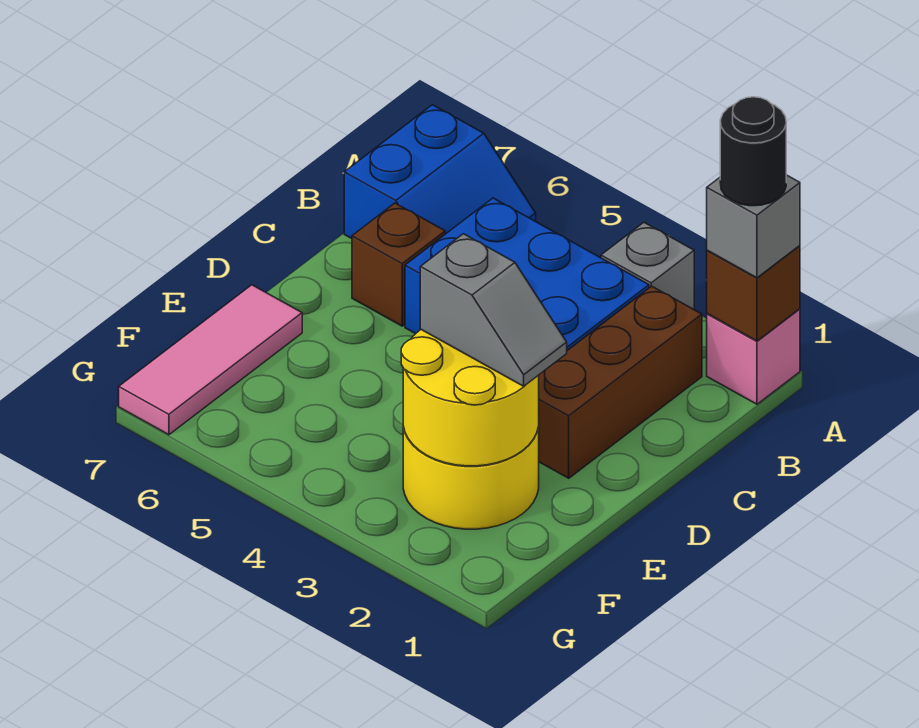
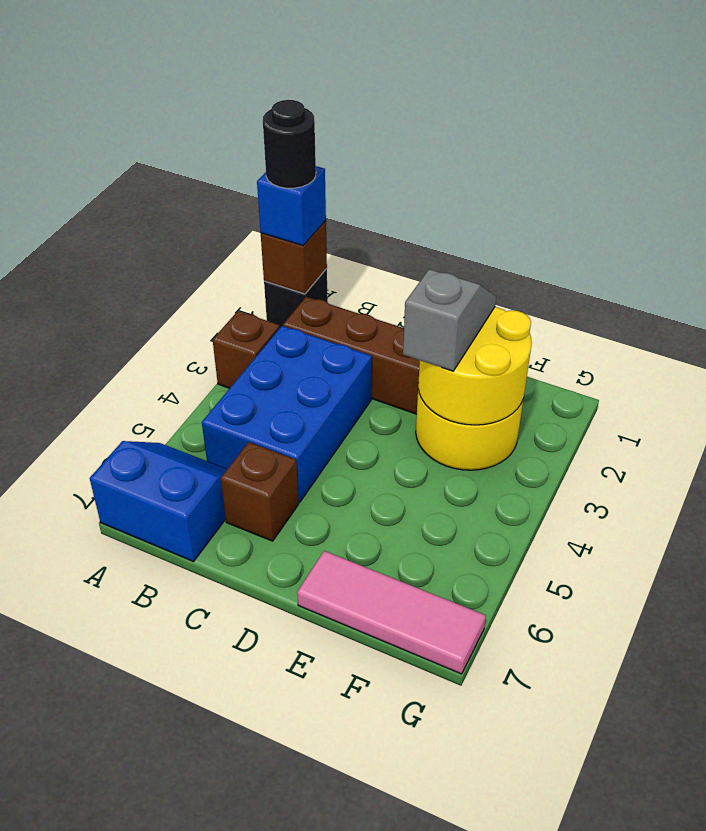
pink brick A1 level 1 -> black brick A1 level 1
grey brick A1 level 3 -> blue brick A1 level 3
grey brick A3 level 1 -> brown brick A3 level 1

